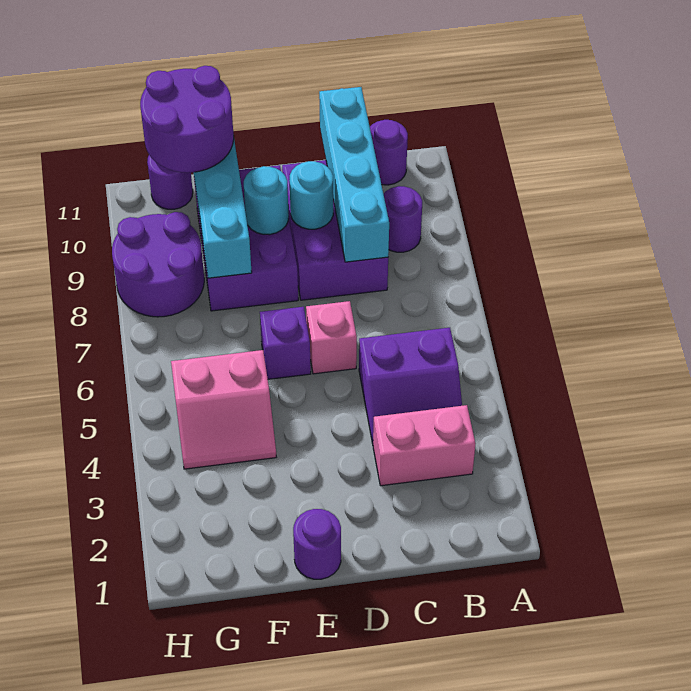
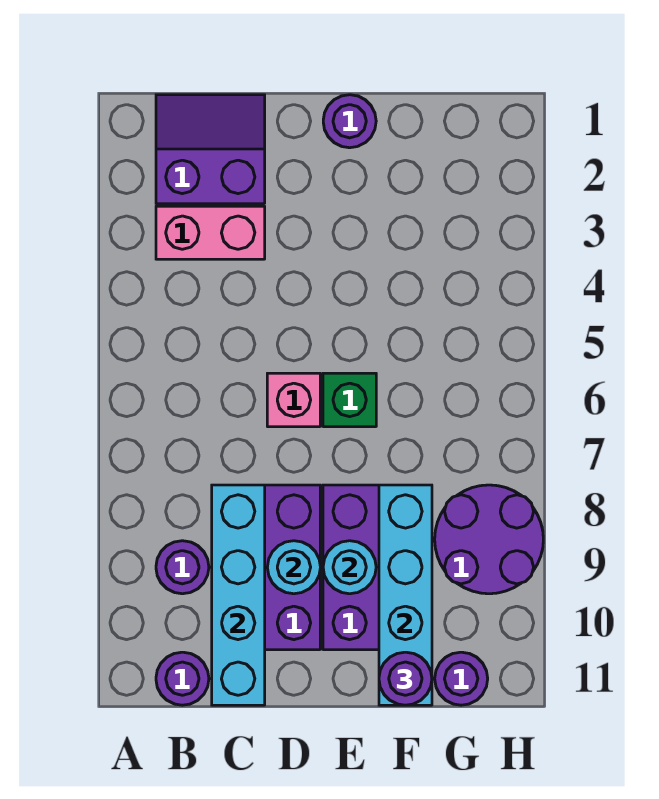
purple slope B4:C5 level 1 top 5 -> purple slope B1:C2 level 1 top 2
purple brick E6 level 1 -> green brick E6 level 1
pink slope F4:G5 level 1 top 5 -> none
purple round brick F10:G11 level 3 -> purple round brick F11 level 3

